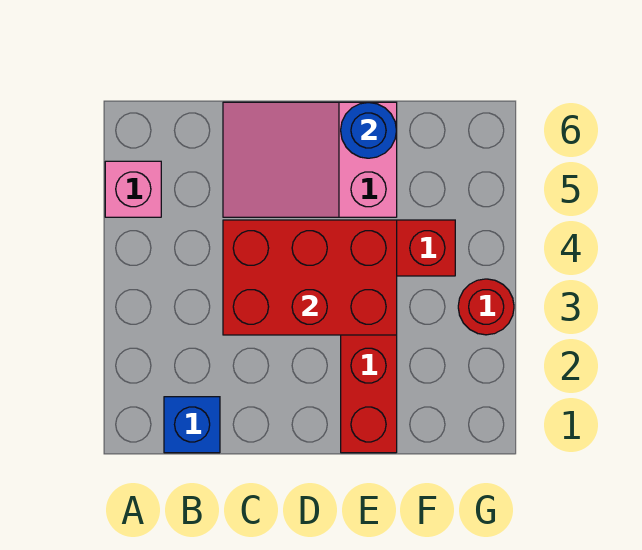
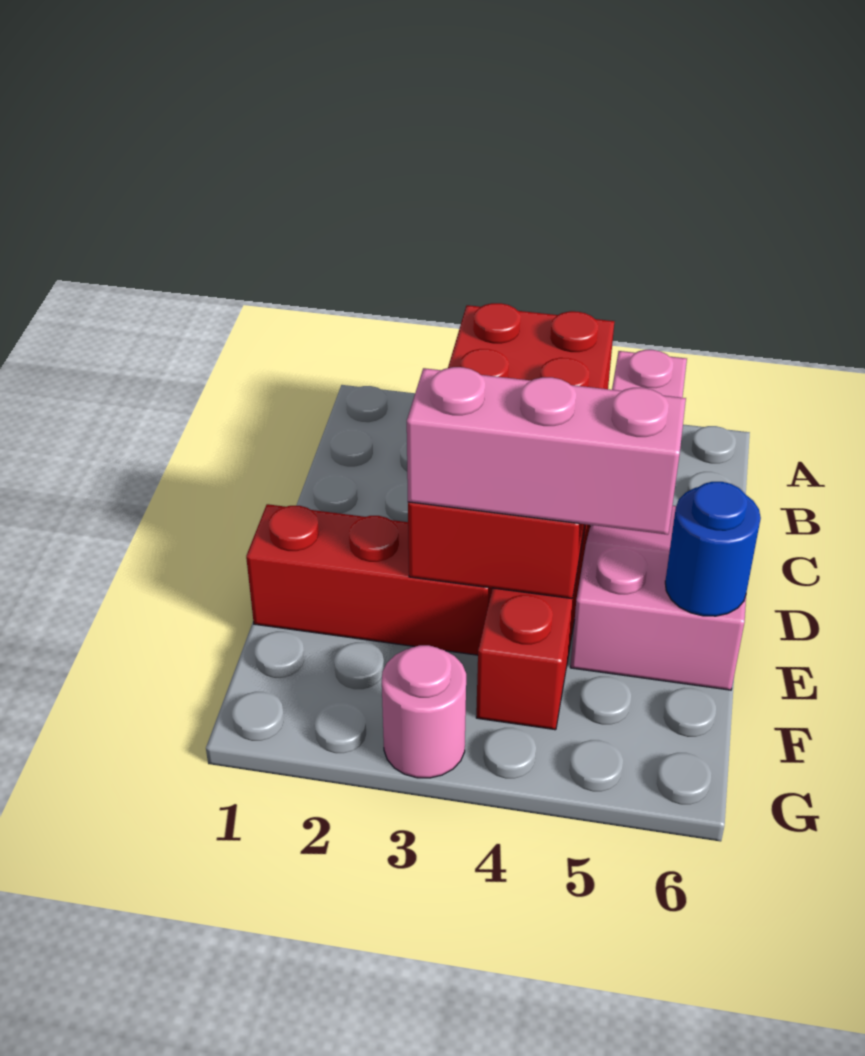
blue brick B1 level 1 -> none
red brick C3:E4 level 2 -> red brick B3:E4 level 2
none -> pink brick E3:E5 level 3
red round brick G3 level 1 -> pink round brick G3 level 1

